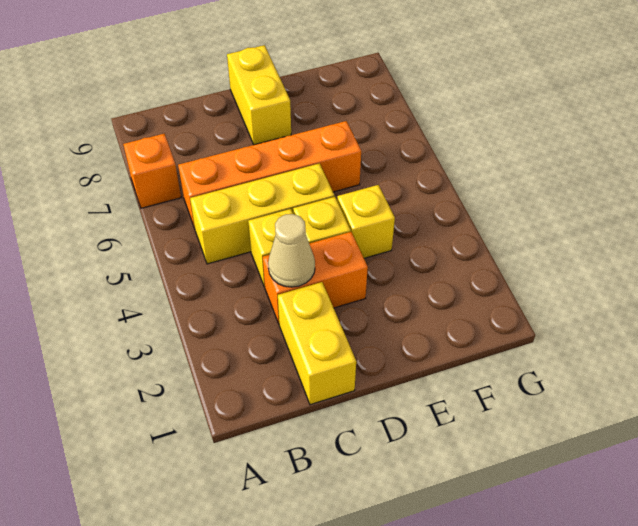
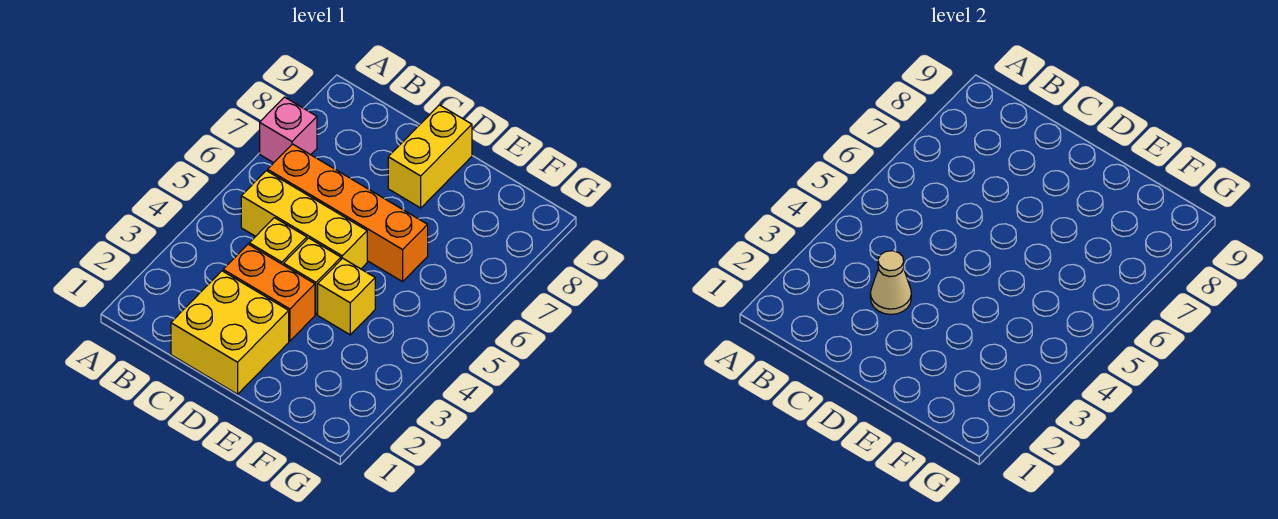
orange brick A7 level 1 -> pink brick A7 level 1
yellow brick C1:C2 level 1 -> yellow brick C1:D2 level 1

